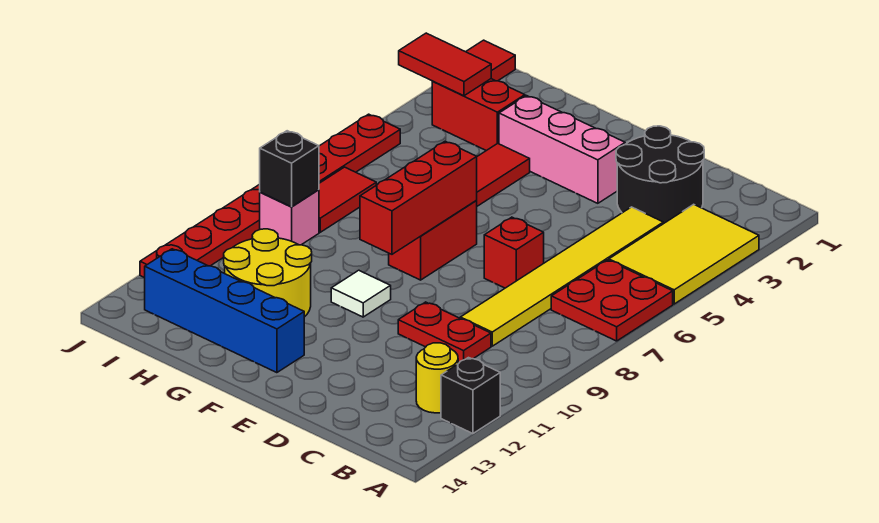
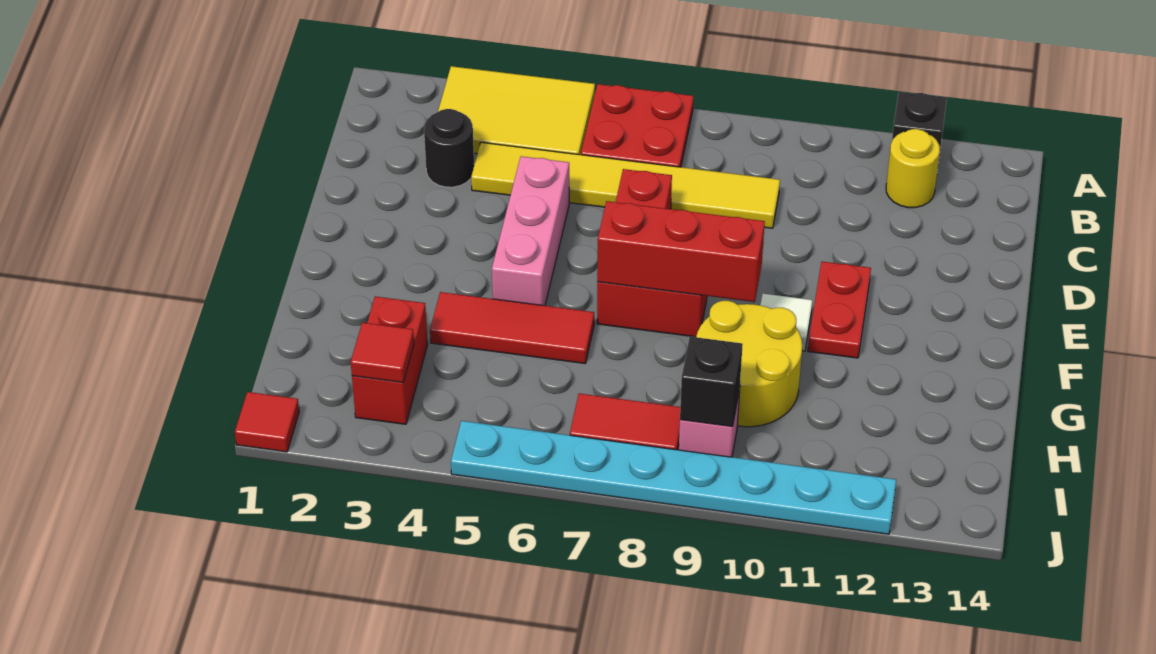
black round brick C2:D3 level 1 -> black round brick C3 level 1
red plate C10:D10 level 1 -> red plate E11:F11 level 1
pink brick E3:G3 level 1 -> pink brick D5:F5 level 1
blue brick F13:I13 level 1 -> none
yellow round brick G11:H12 level 1 -> yellow round brick G9:H10 level 1
red tile I3:J3 level 2 -> red tile I3 level 2
red plate J5:J12 level 1 -> cyan plate J5:J12 level 1

